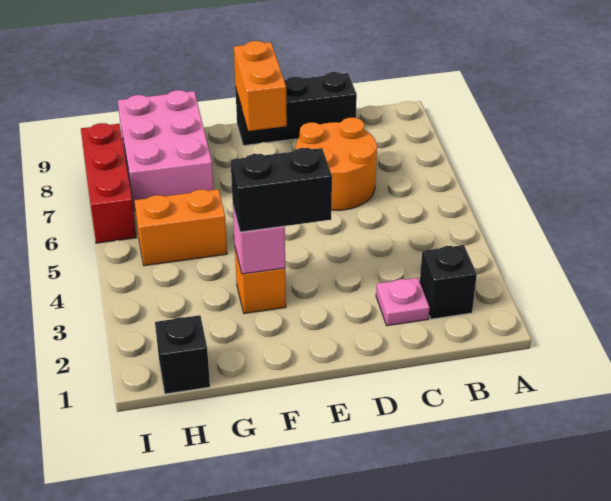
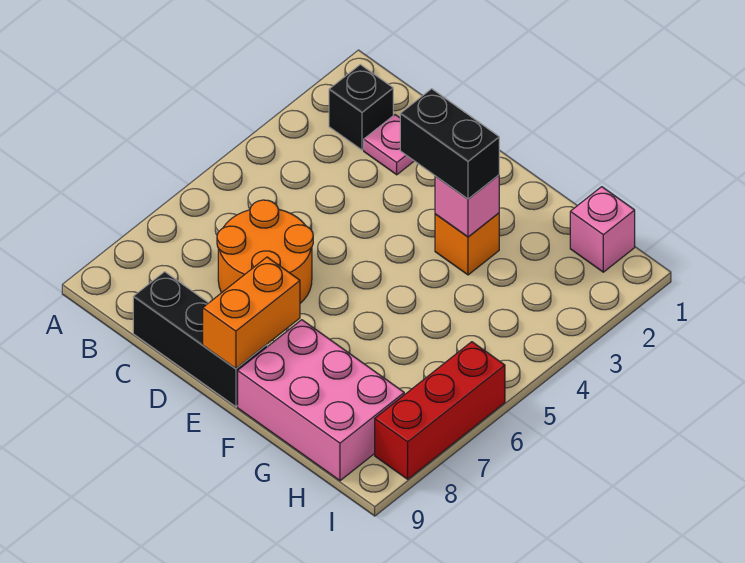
orange brick G5:H5 level 1 -> none
pink brick G7:H9 level 1 -> pink brick F8:H9 level 1
black brick H1 level 1 -> pink brick H1 level 1

